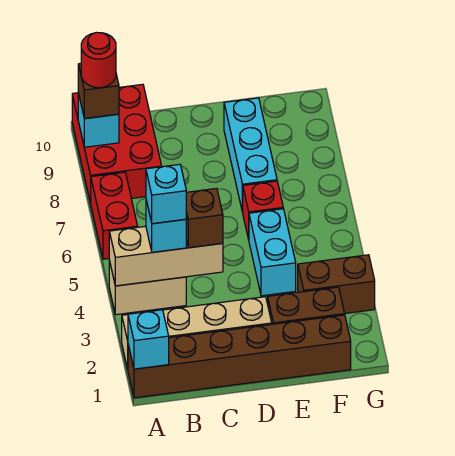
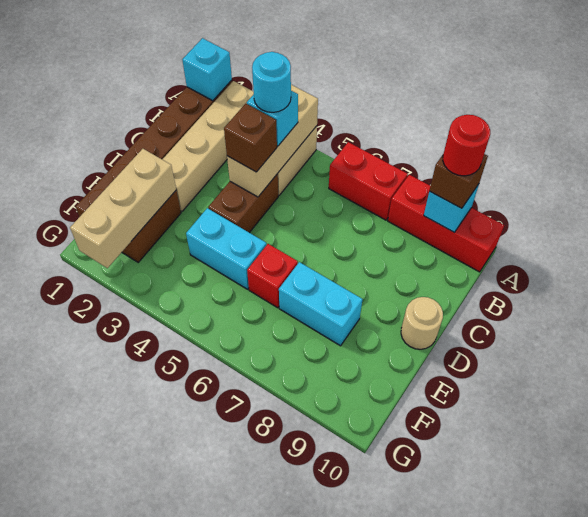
red brick A8:B10 level 1 -> red brick A8:A10 level 1
cyan brick B4 level 4 -> cyan round brick B4 level 4
none -> tan round brick D10 level 1
none -> tan brick E2:G2 level 2
cyan brick E7:E9 level 1 -> cyan brick E7:E8 level 1
brown brick F3:G3 level 1 -> brown brick C4:D4 level 1

